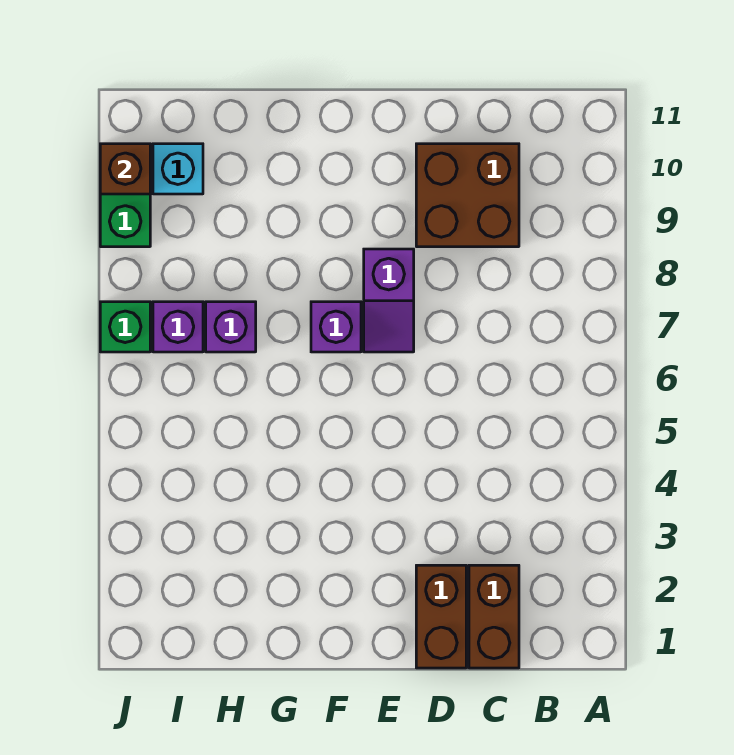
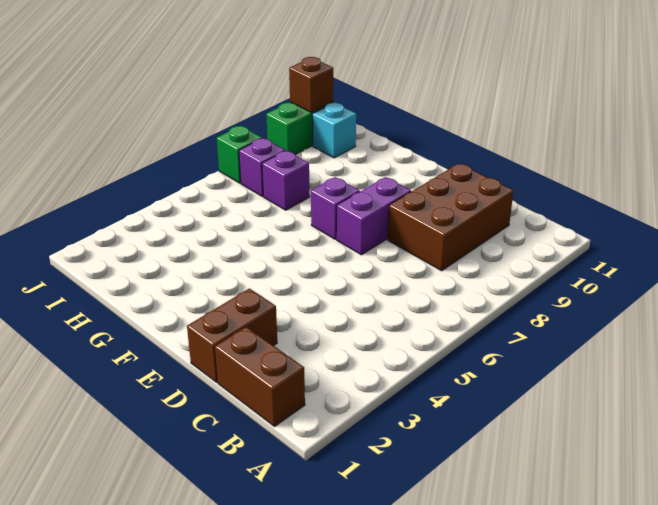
brown brick C1:C2 level 1 -> brown brick B1:C1 level 1
brown brick C9:D10 level 1 -> brown brick C8:D10 level 1
purple slope E7:E8 level 1 top 8 -> purple brick E7:E8 level 1

